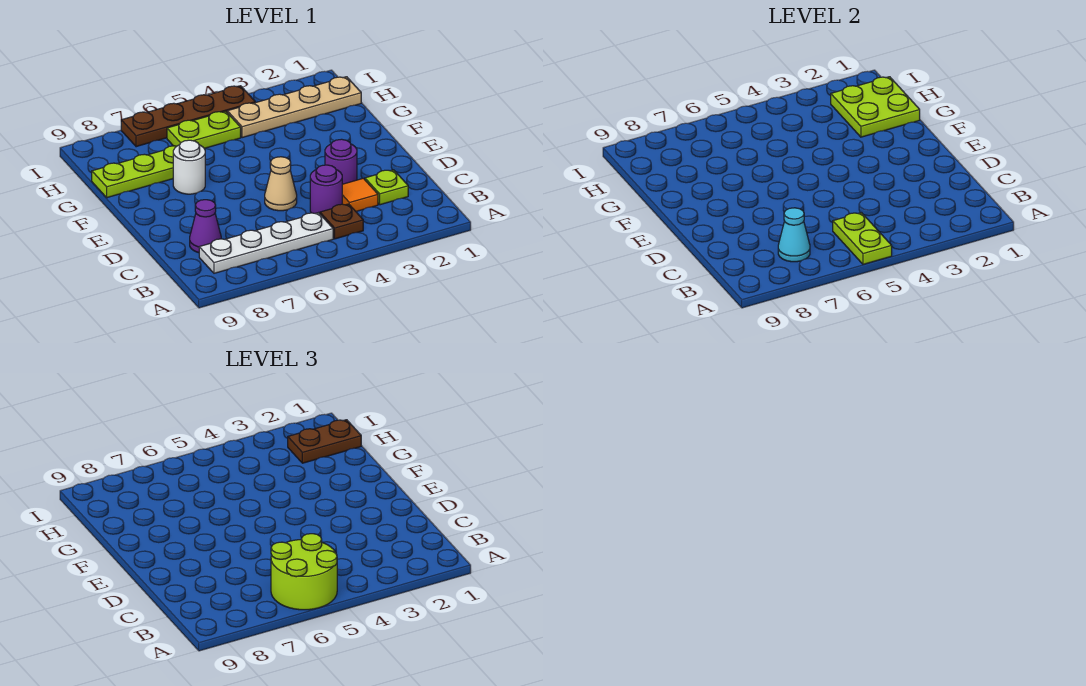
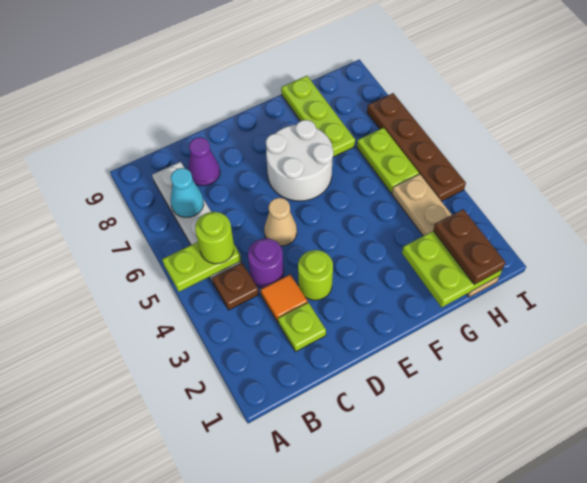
lime round brick A5:B6 level 3 -> lime round brick B5 level 3
purple round brick D3 level 1 -> lime round brick D3 level 1
white round brick F7 level 1 -> white round brick E6:F7 level 1

